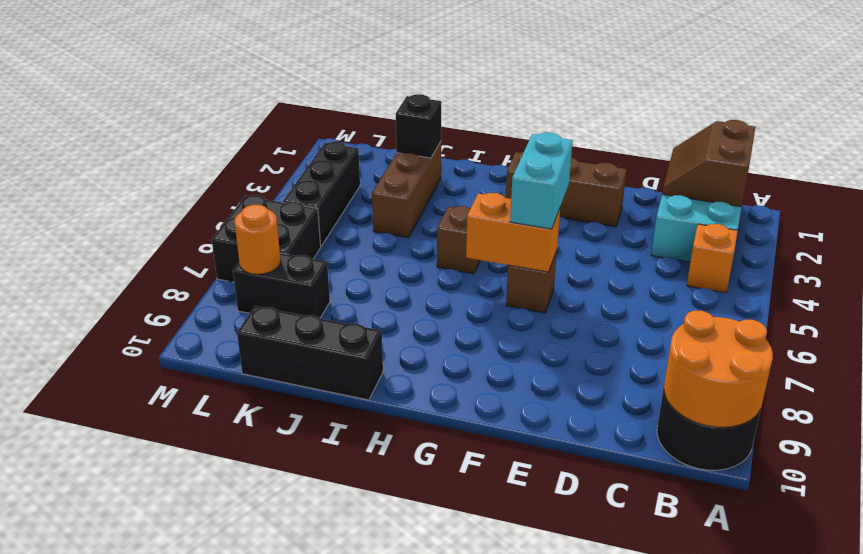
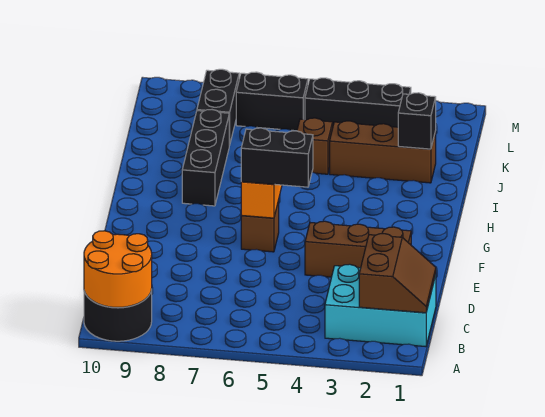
brown slope B1:C2 level 2 top B -> brown slope B1:C2 level 2 top 2
orange brick B4 level 1 -> none
brown brick E2:G2 level 1 -> brown brick E2:E4 level 1
cyan brick F5:F6 level 3 -> black brick F5:F6 level 3
brown brick H5 level 1 -> brown brick J5 level 1
black brick I10:K10 level 1 -> black brick H8:J8 level 1
black brick L6:M7 level 1 -> black brick L6:L7 level 1
orange round brick L8 level 2 -> none

